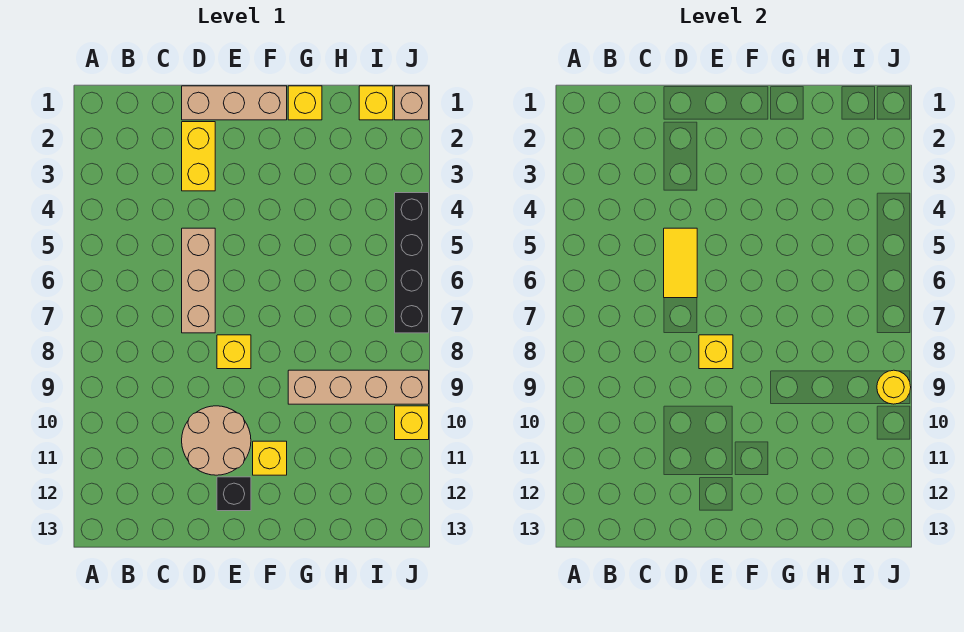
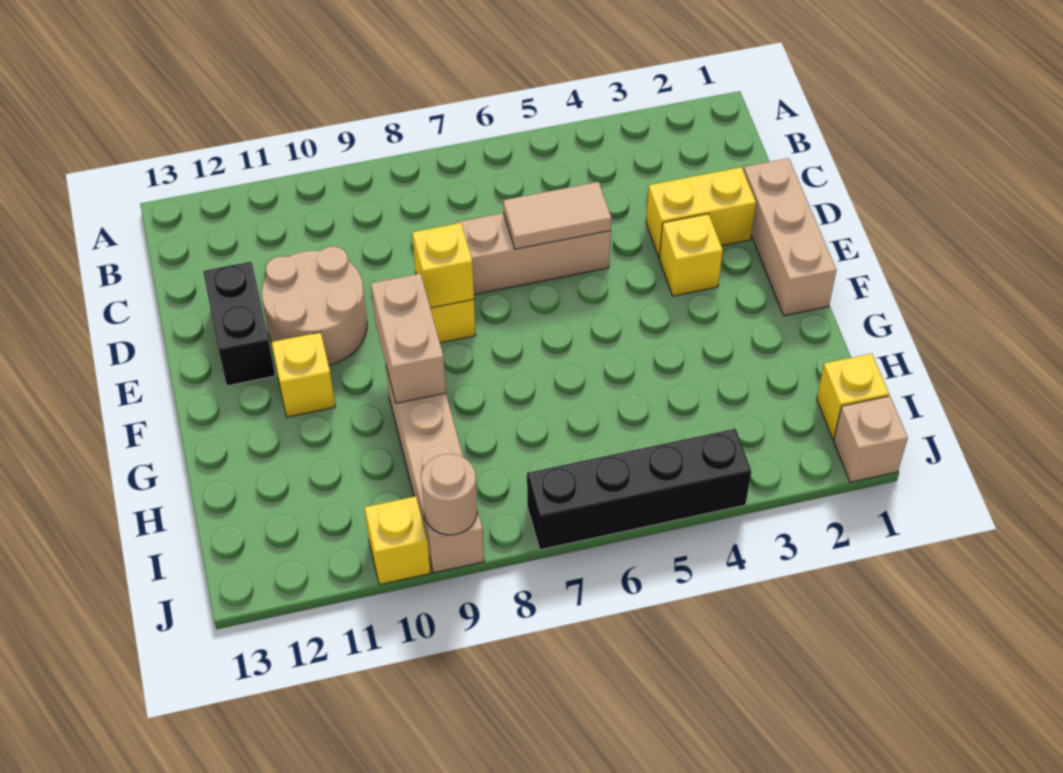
yellow tile D5:D6 level 2 -> tan tile D5:D6 level 2
black brick E12 level 1 -> black brick D12:E12 level 1
none -> tan brick F9:G9 level 2
yellow brick G1 level 1 -> yellow brick E3 level 1
yellow round brick J9 level 2 -> tan round brick J9 level 2

